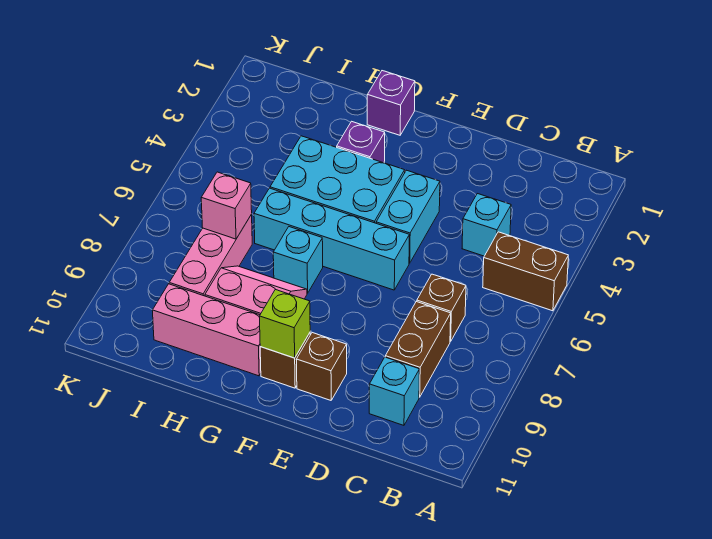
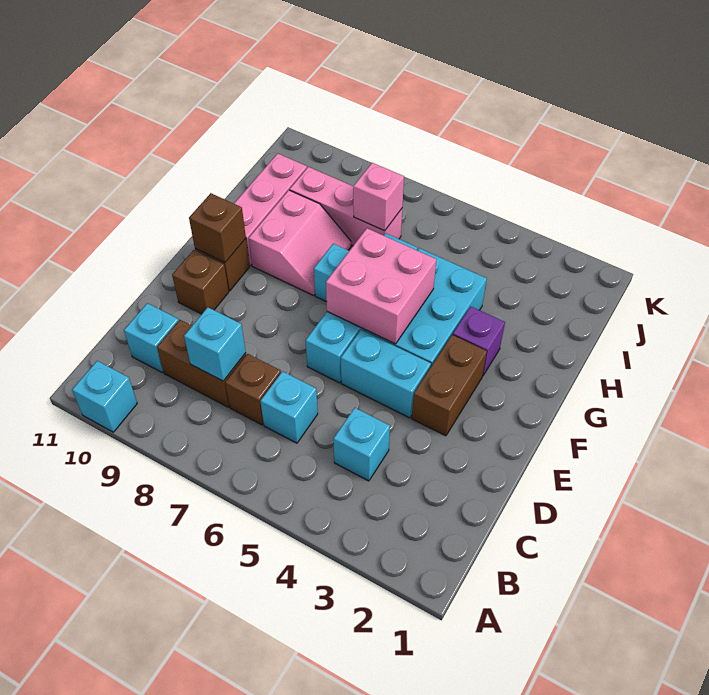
brown brick A5:B5 level 1 -> brown brick E3:F3 level 1
none -> cyan brick A10 level 1
none -> cyan brick C6 level 1
none -> cyan brick C8 level 2
none -> pink brick F5:G6 level 2
lime brick F10 level 2 -> brown brick F10 level 2
purple brick G1 level 1 -> none

